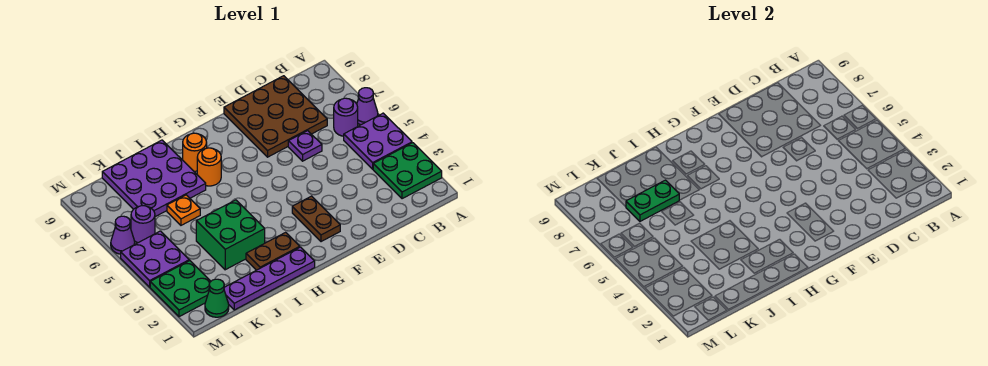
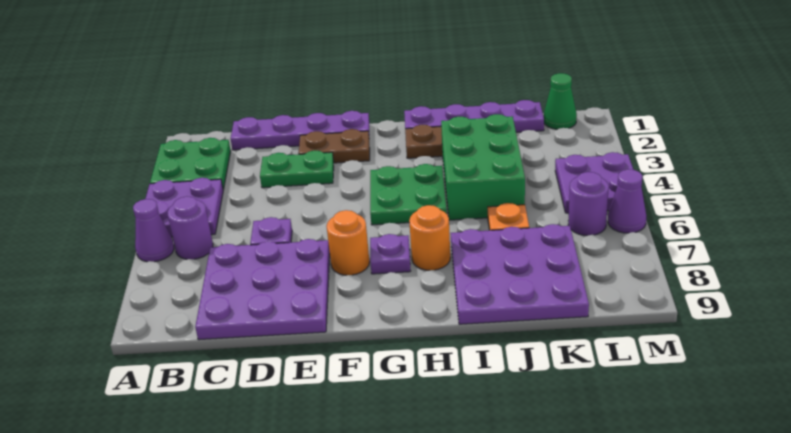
none -> purple plate C1:F1 level 1
brown plate C7:E9 level 1 -> purple plate C7:E9 level 1
brown plate F2:F3 level 1 -> brown plate E2:F2 level 1
none -> purple plate G7 level 1
orange round brick H8 level 1 -> orange round brick F7 level 1
green brick I3:J4 level 1 -> green brick I3:J5 level 1
green plate J7:K7 level 2 -> green plate D3:E3 level 1
green plate L2:M3 level 1 -> green plate G4:H5 level 1

